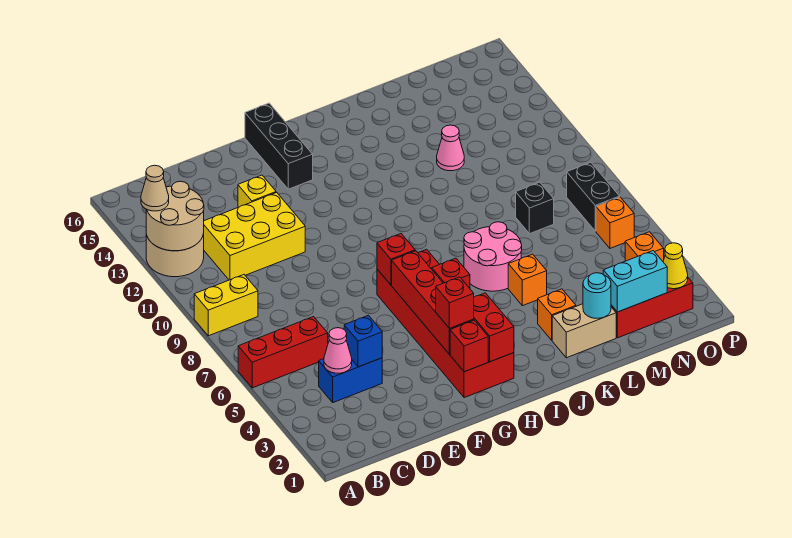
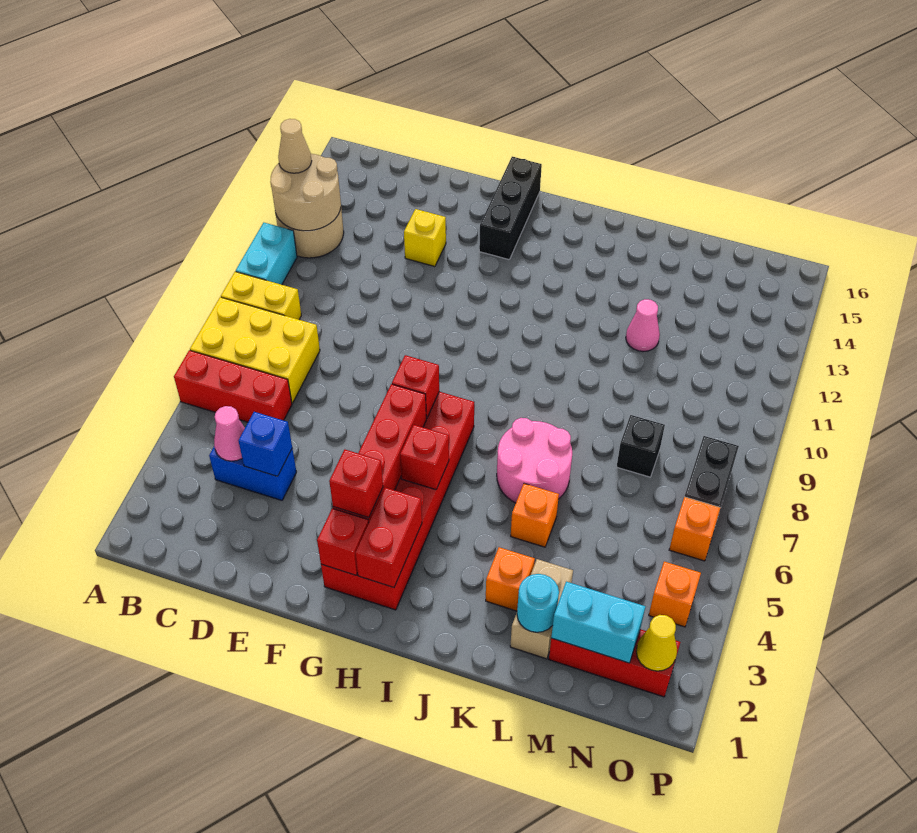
none -> cyan brick A10:A11 level 1
yellow brick C11:E12 level 1 -> yellow brick A7:C8 level 1
tan brick K2:L2 level 1 -> tan brick L2:L3 level 1

